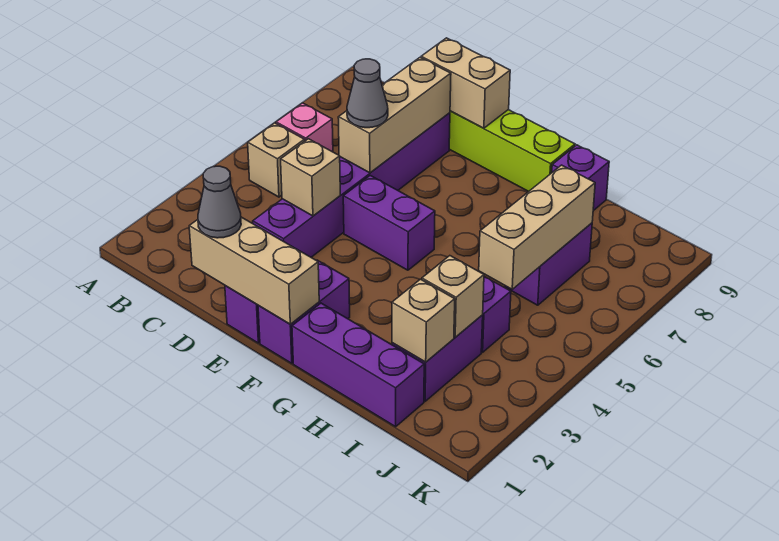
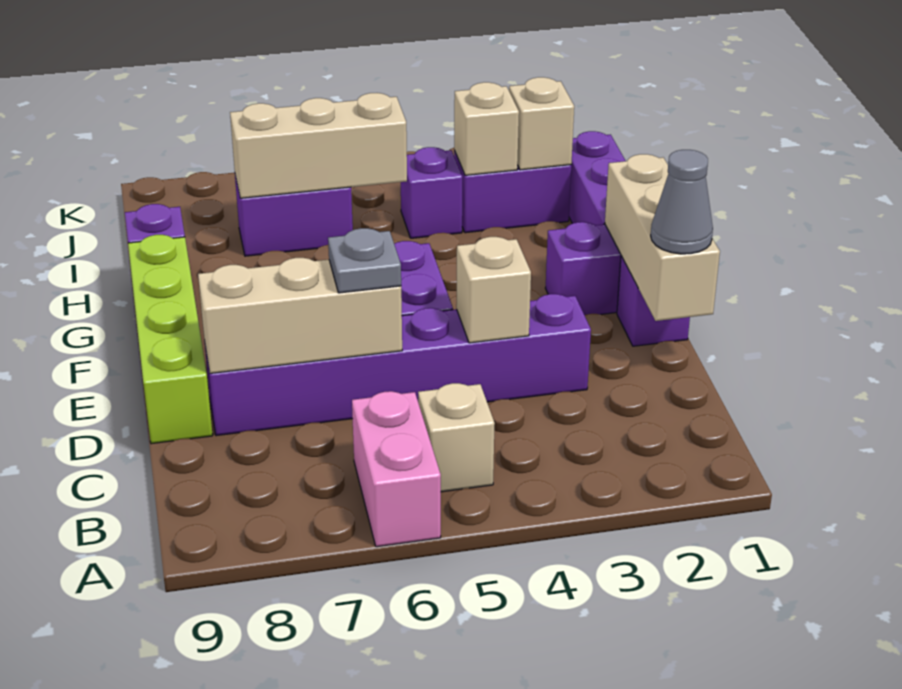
pink brick B6 level 1 -> pink brick A6:B6 level 1
grey cone D6 level 3 -> grey plate D6 level 3
tan brick D9:E9 level 2 -> none

